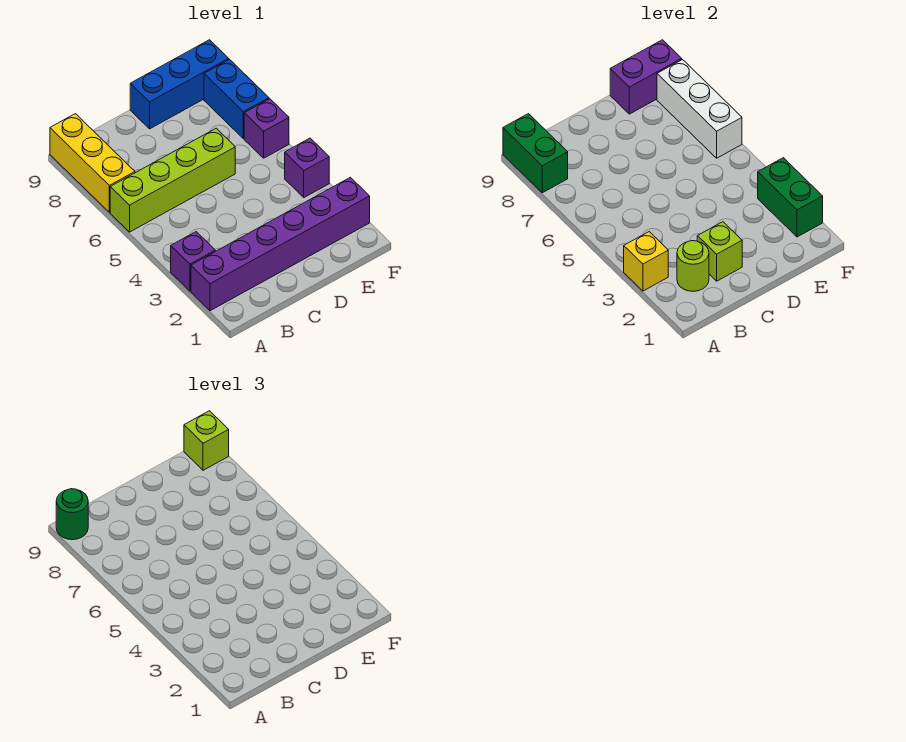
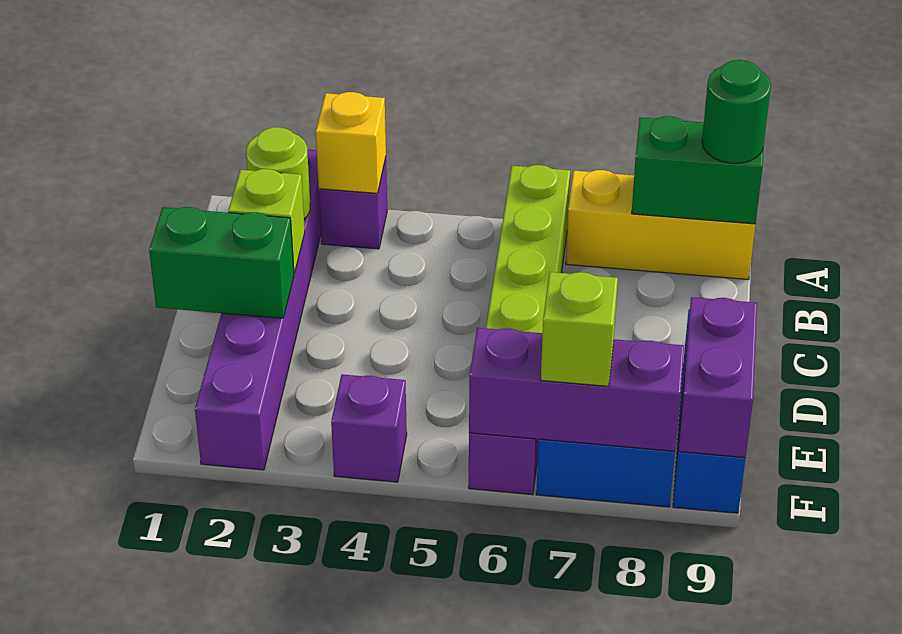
green brick F2:F3 level 2 -> green brick D1:D2 level 2
white brick F6:F8 level 2 -> purple brick F6:F8 level 2
lime brick F9 level 3 -> lime brick F7 level 3

